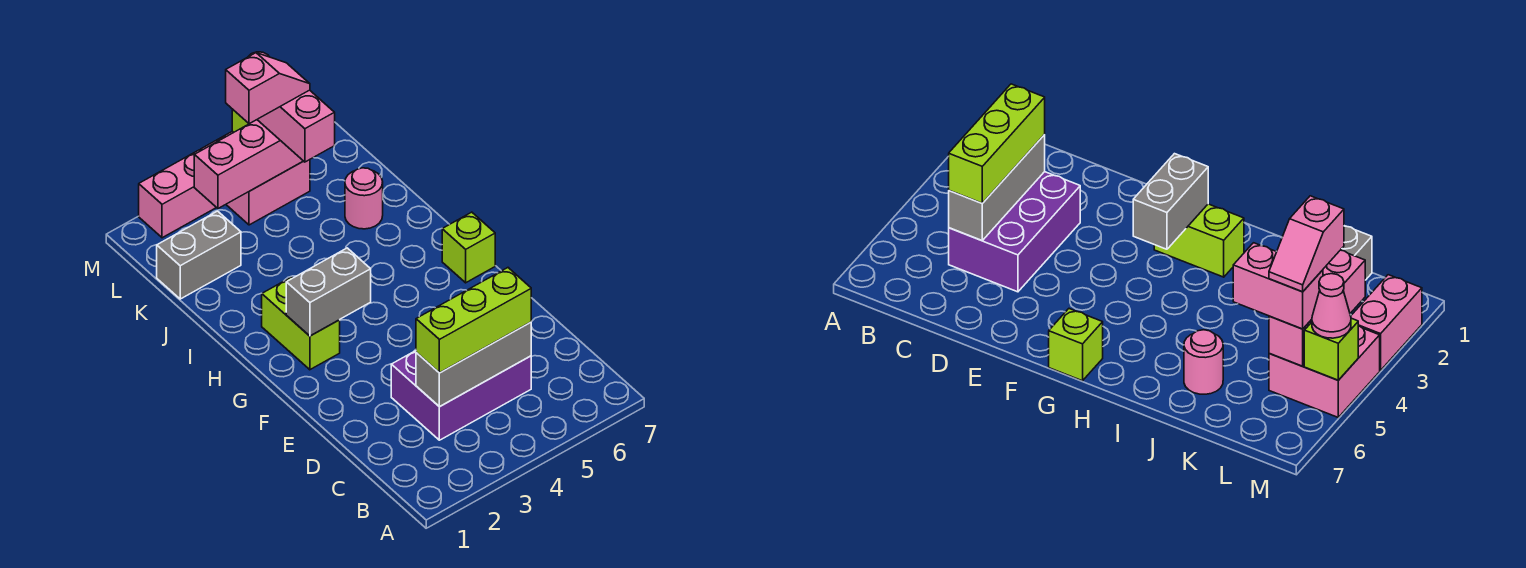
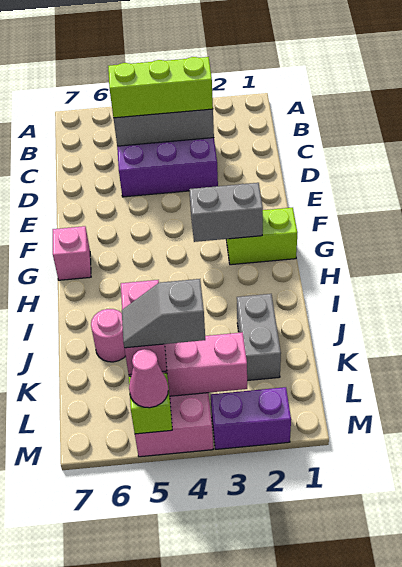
lime brick G2:H2 level 1 -> lime brick G1:G2 level 1
lime brick G7 level 1 -> pink brick G7 level 1
grey brick K1:K2 level 1 -> grey brick J2:K2 level 1
pink slope L4:L5 level 4 top 4 -> grey slope L4:L5 level 4 top 4
pink brick M2:M3 level 1 -> purple brick M2:M3 level 1

